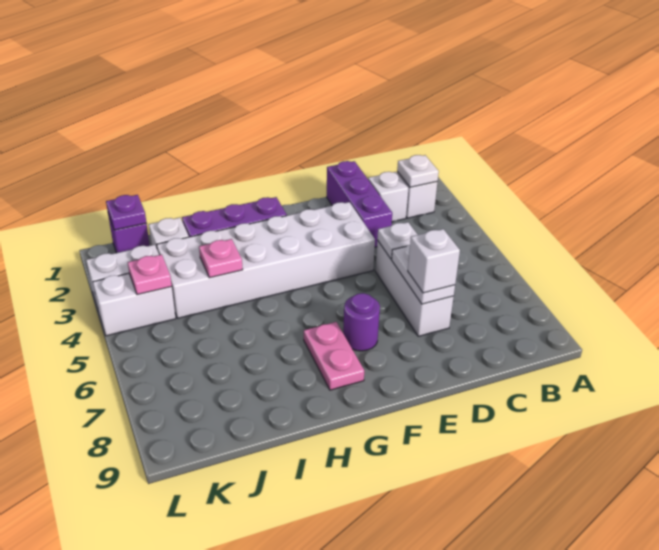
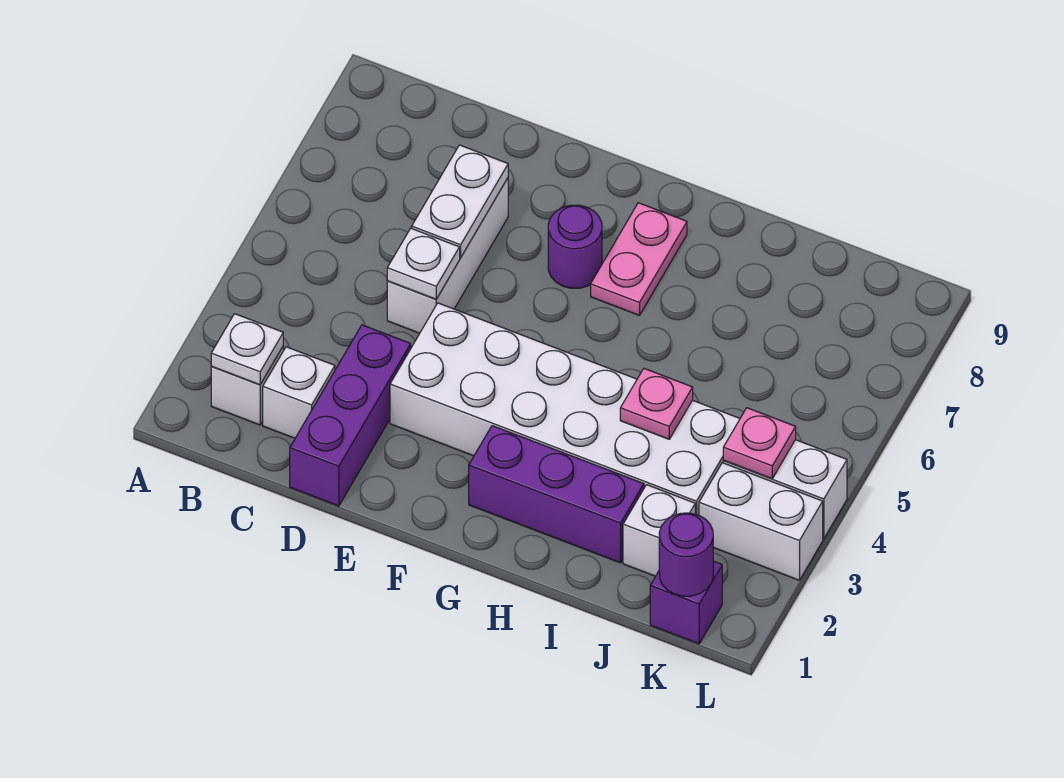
white brick D7 level 3 -> none
purple plate K1 level 2 -> purple round brick K1 level 2

